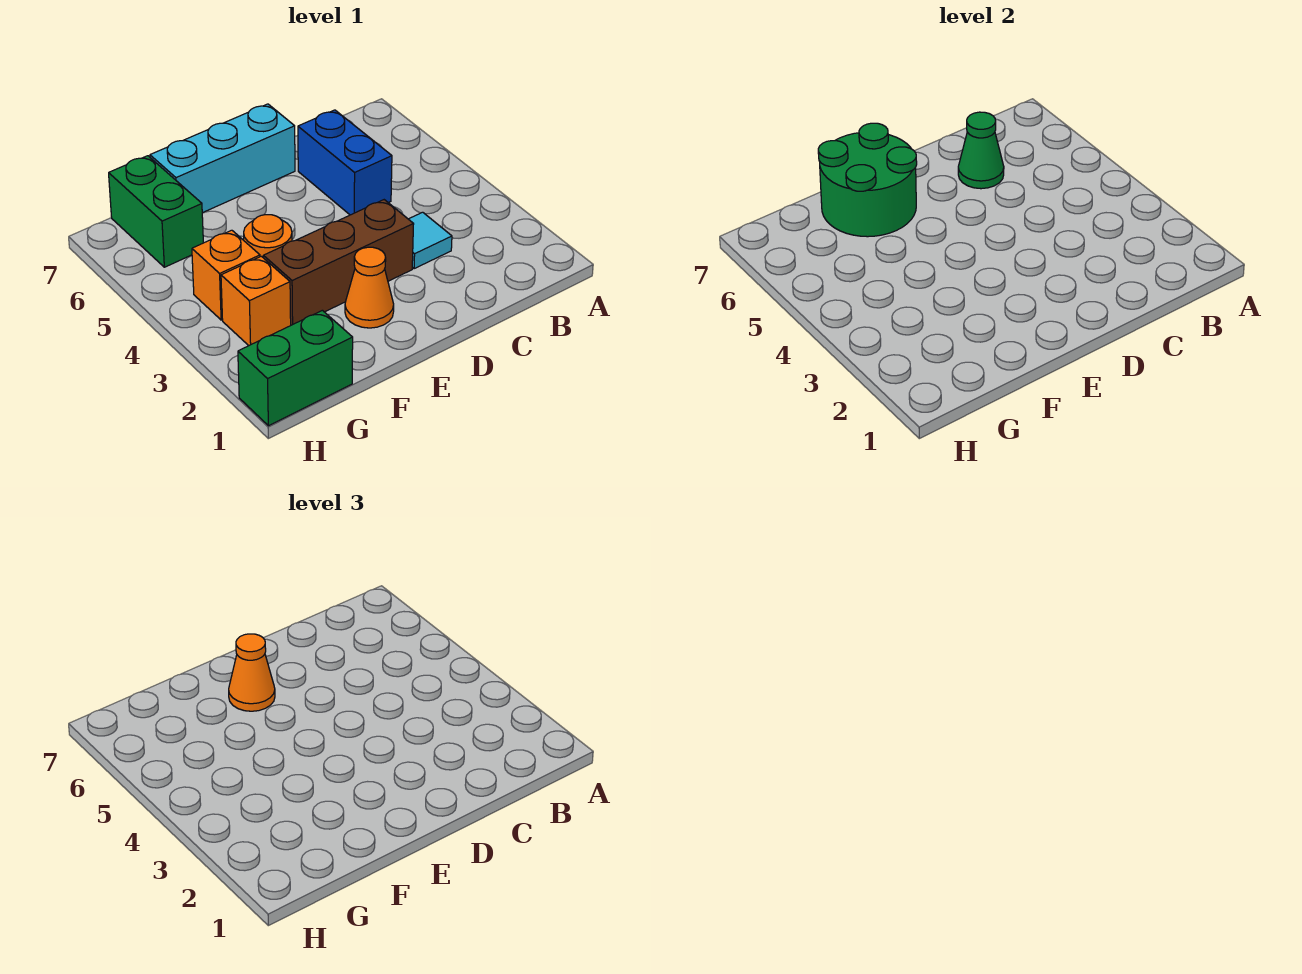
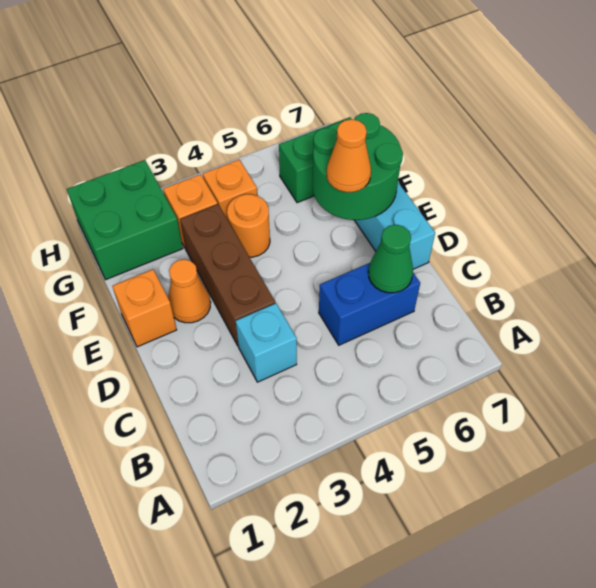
cyan tile C3 level 1 -> cyan brick C3 level 1
none -> orange brick E1 level 1
green brick G1:H1 level 1 -> green brick G1:H2 level 1

